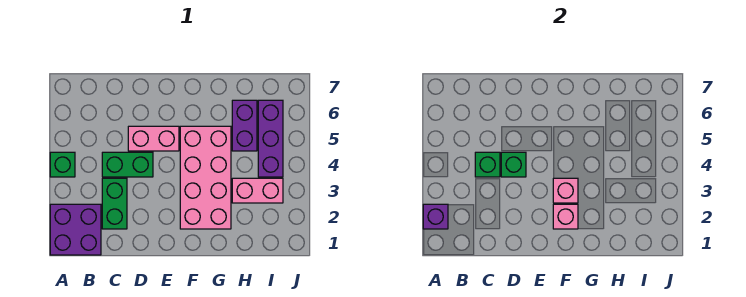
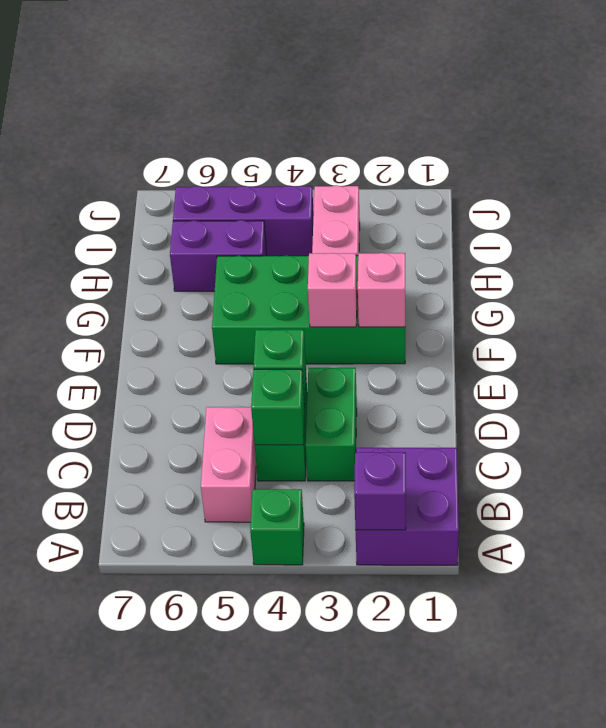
green brick C2:C3 level 1 -> green brick C3:D3 level 1
pink brick D5:E5 level 1 -> pink brick B5:C5 level 1
pink brick F2:G5 level 1 -> green brick F2:G5 level 1

